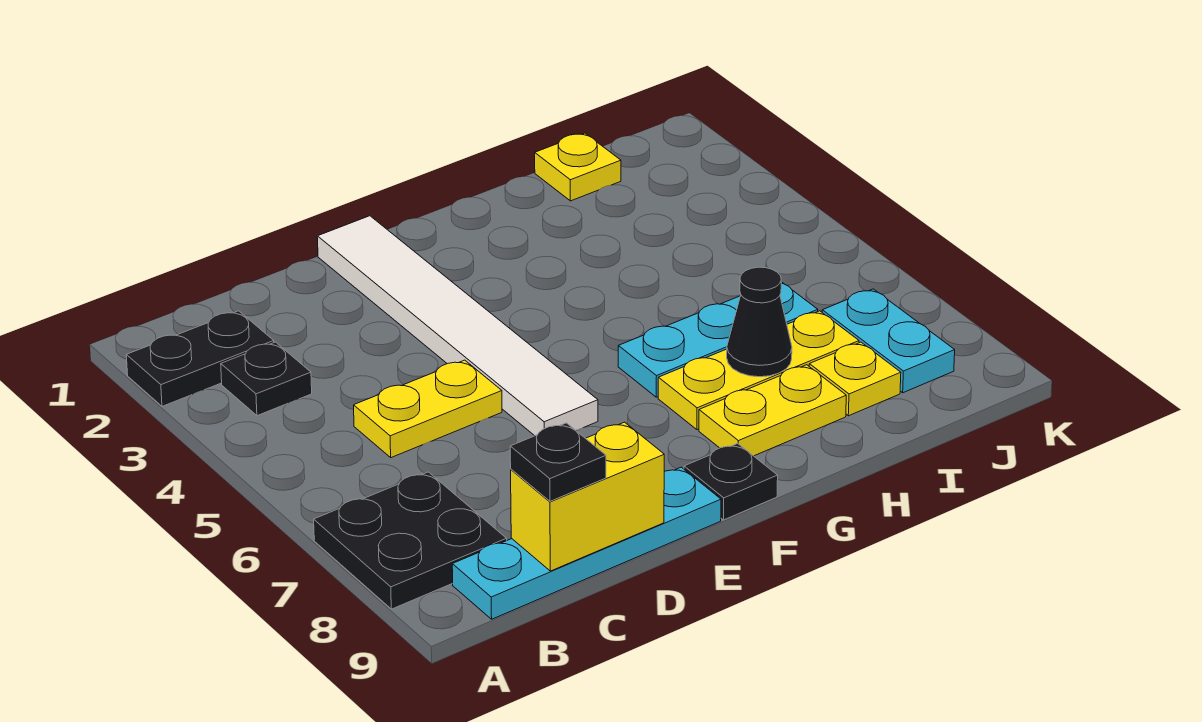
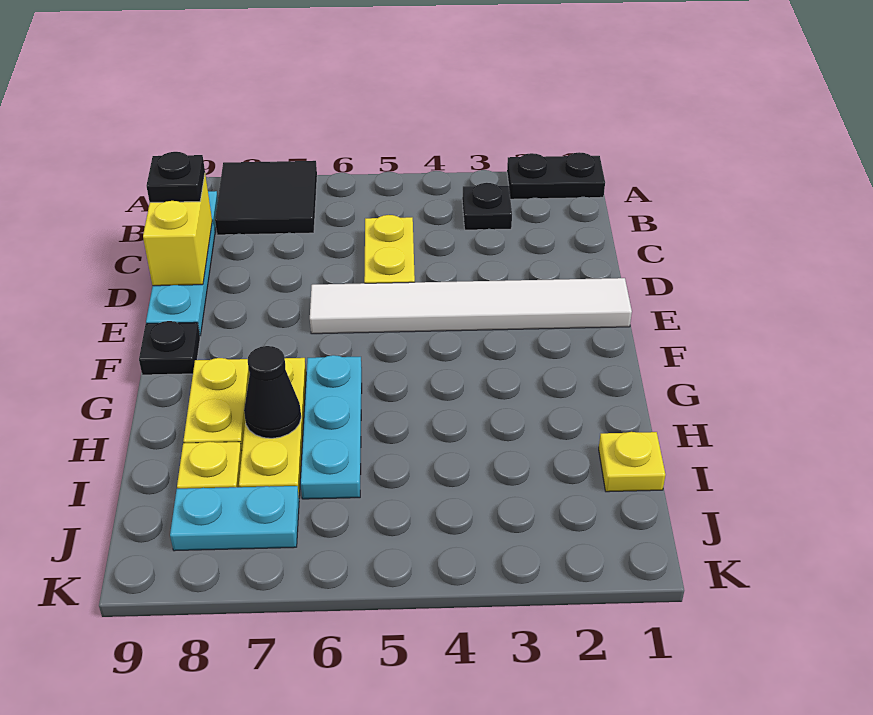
black plate A2:B2 level 1 -> black plate A1:A2 level 1
black plate A7:B8 level 1 -> black tile A7:B8 level 1

